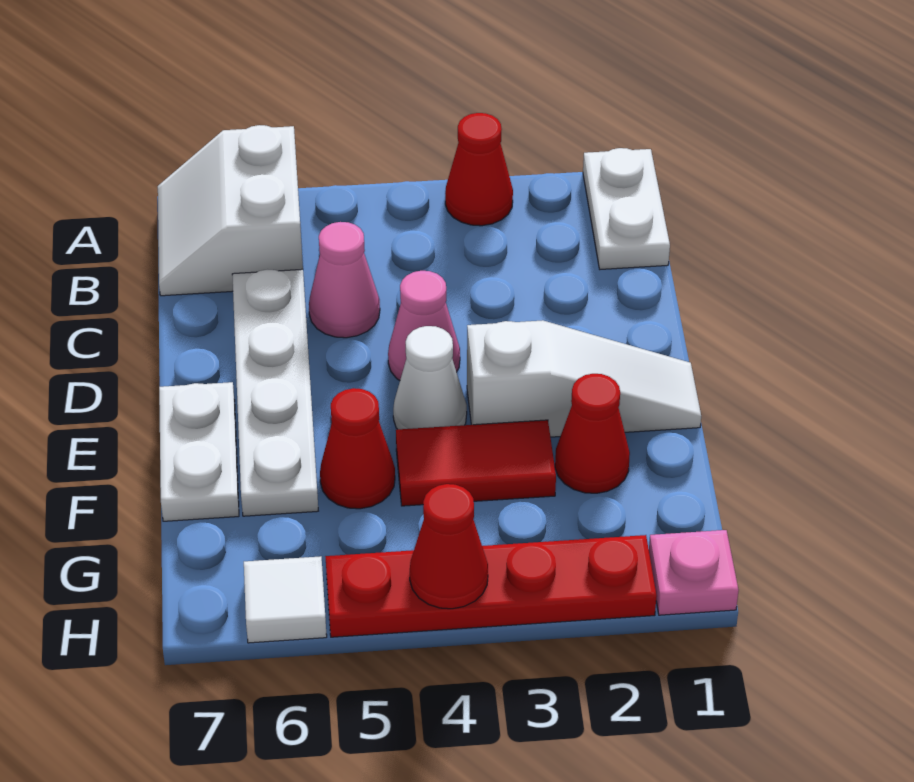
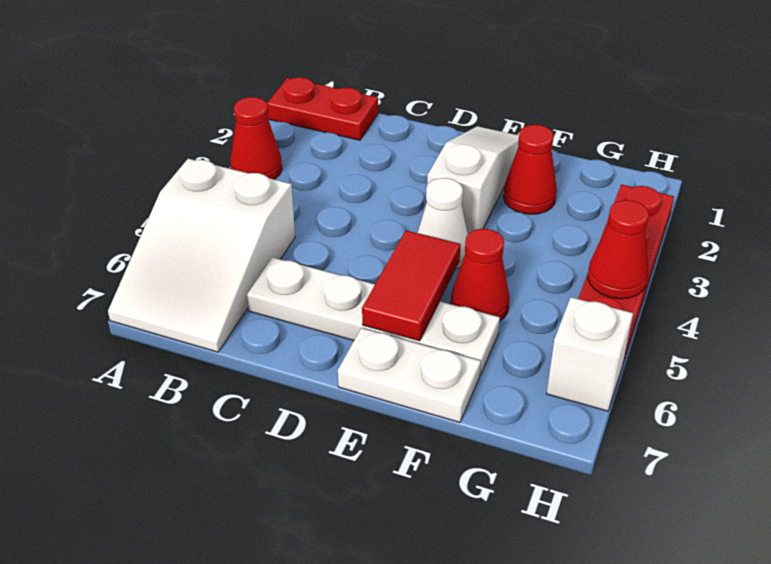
white plate A1:B1 level 1 -> red plate A1:B1 level 1
white slope A6:B7 level 1 top 6 -> white slope A5:B7 level 1 top 5
pink cone C5 level 1 -> none
pink cone D4 level 1 -> none
red tile F3:F4 level 1 -> red tile E5:E6 level 2
pink plate H1 level 1 -> none
white tile H6 level 1 -> white brick H6 level 1

